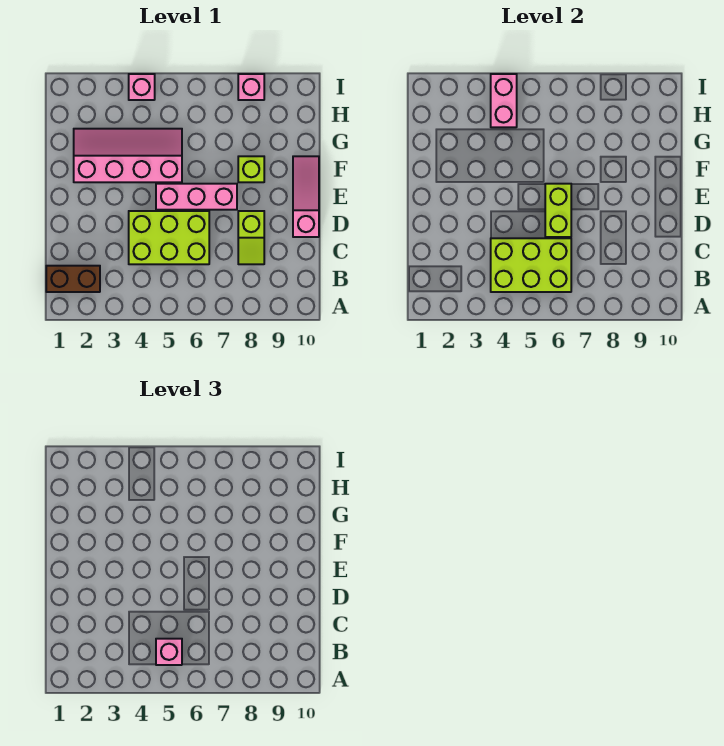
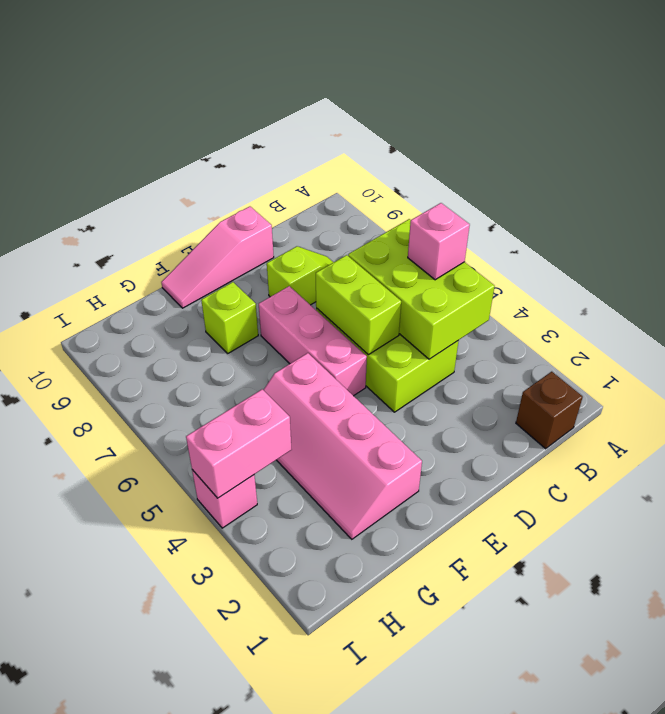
brown brick B1:B2 level 1 -> brown brick B1 level 1
lime brick D6:E6 level 2 -> lime brick D5:D6 level 2
pink brick I8 level 1 -> none

